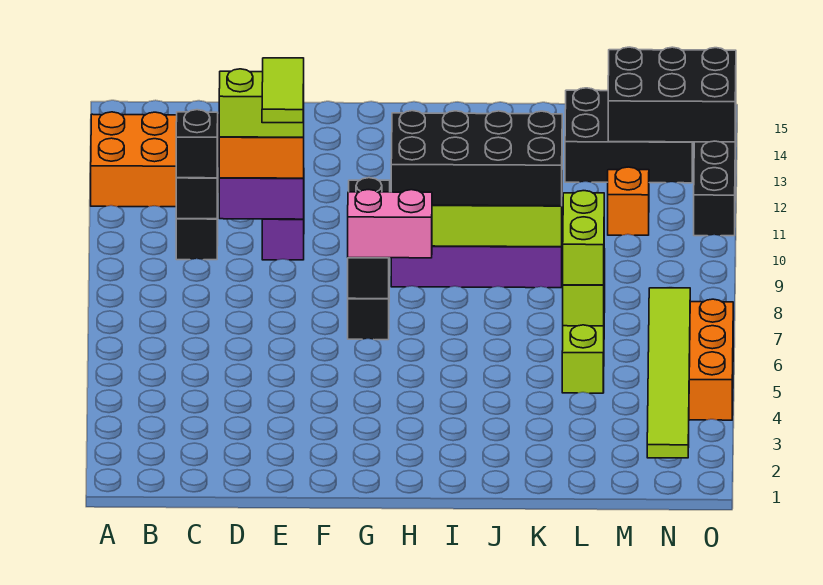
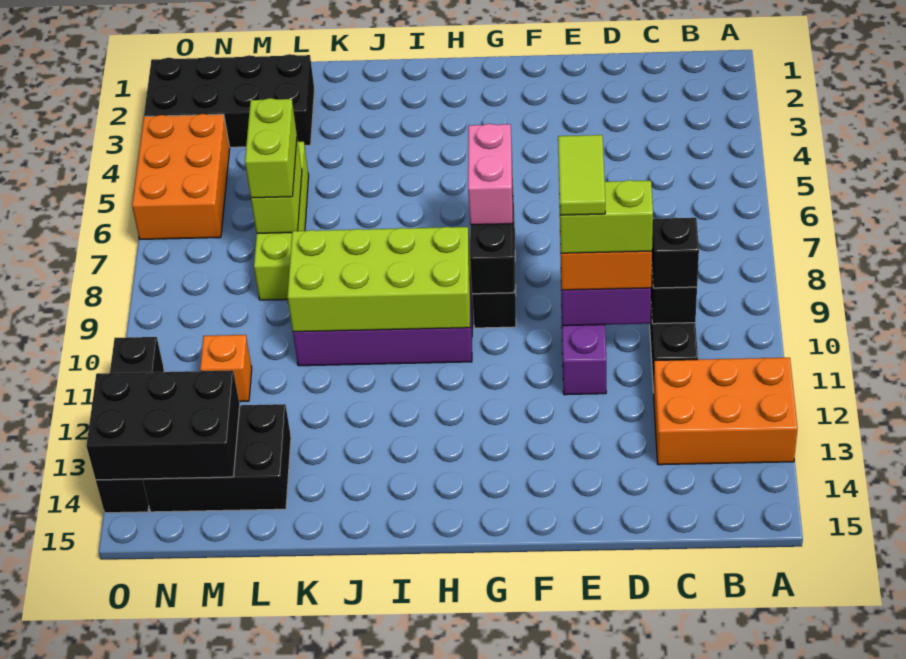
pink brick G7:H7 level 3 -> pink brick G7:G8 level 3
black brick H9:K10 level 3 -> black brick L2:O3 level 1
lime tile N1:N6 level 2 -> none

